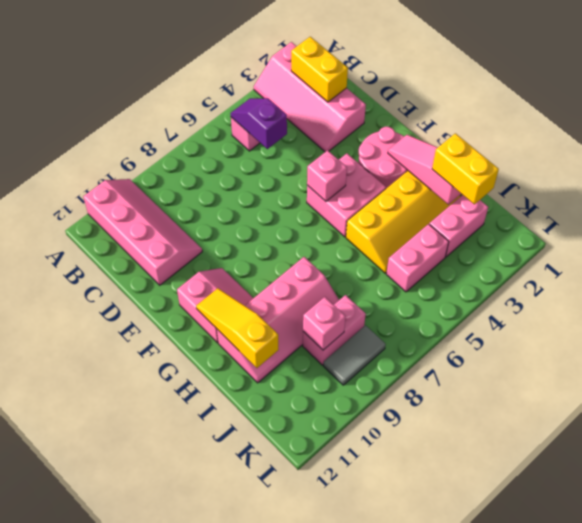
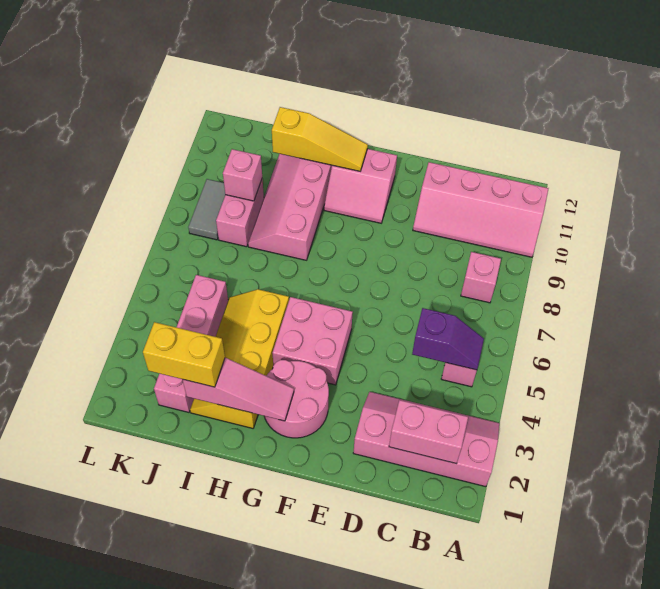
yellow brick B2:C2 level 2 -> pink brick B2:C2 level 2
pink brick F5 level 2 -> pink brick B8 level 1

